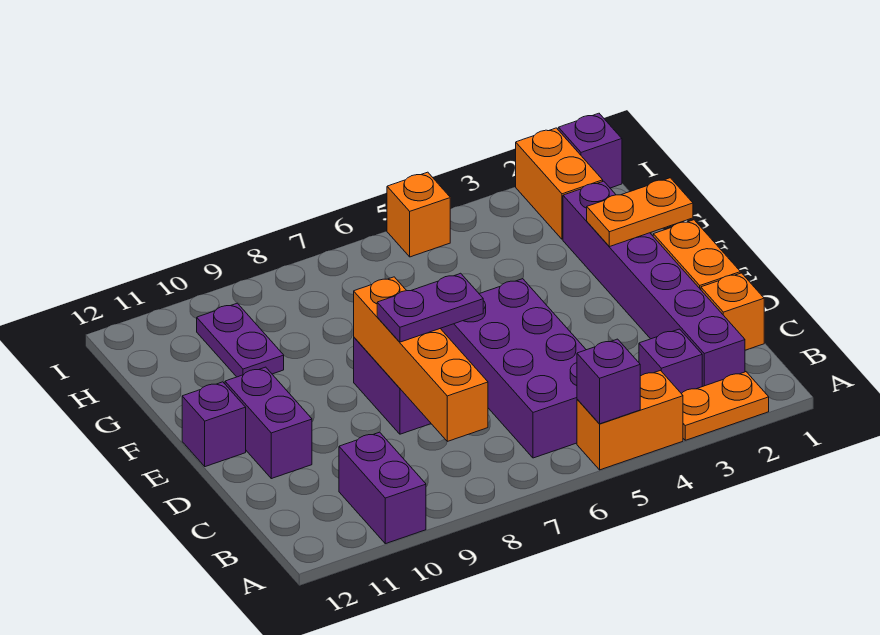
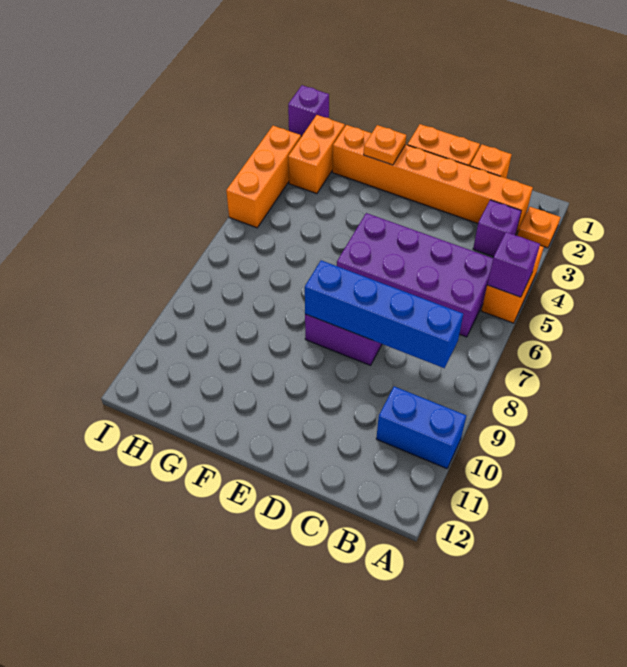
orange plate A2:A3 level 1 -> orange plate A2 level 1
purple brick A10:B10 level 1 -> blue brick A10:B10 level 1
purple brick B2:G2 level 1 -> orange brick B2:G2 level 1
orange brick B8:E8 level 2 -> blue brick B8:E8 level 2
purple plate D7:D8 level 3 -> none
purple brick D11:E11 level 1 -> none
purple brick E12 level 1 -> none
orange plate F1:F2 level 2 -> orange plate F2 level 2
purple plate G10:H10 level 1 -> none
orange brick H2:I2 level 1 -> orange brick H2:H3 level 1
orange brick I5 level 1 -> orange brick I3:I5 level 1

